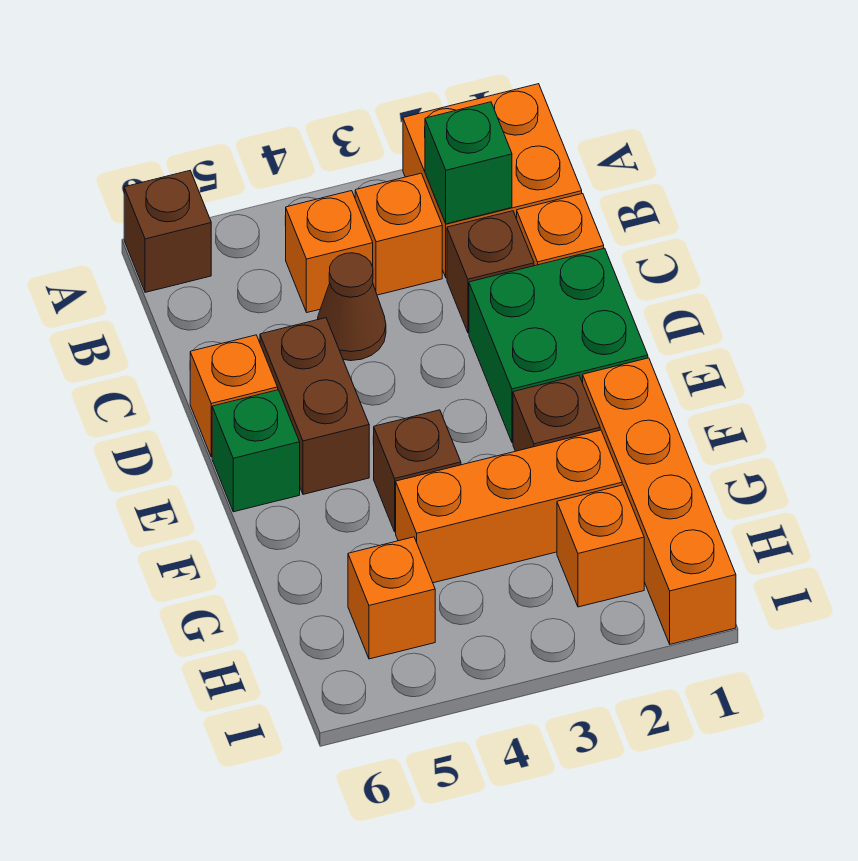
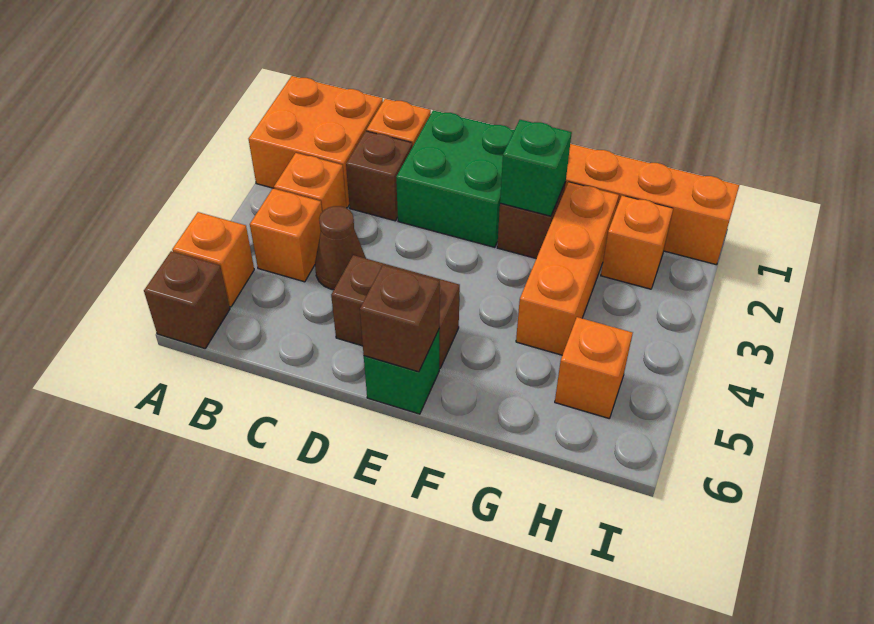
green brick B2 level 2 -> green brick F2 level 2
orange brick D6 level 1 -> orange brick A5 level 1
brown brick F4 level 1 -> brown brick E6 level 2

